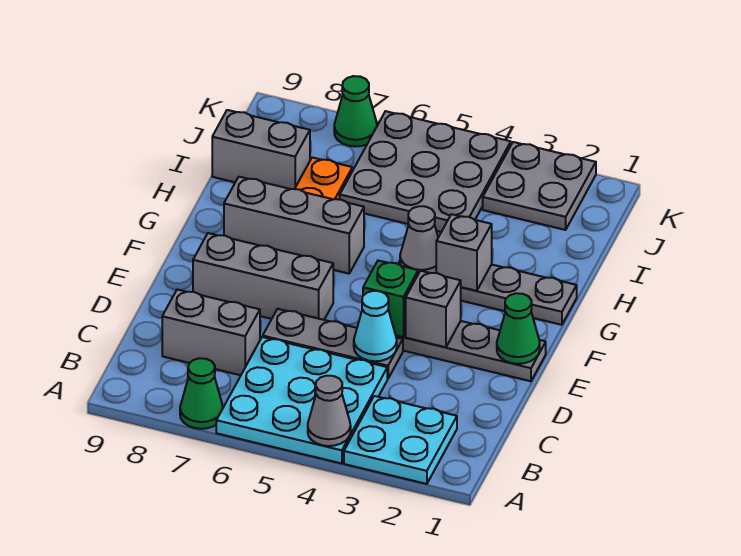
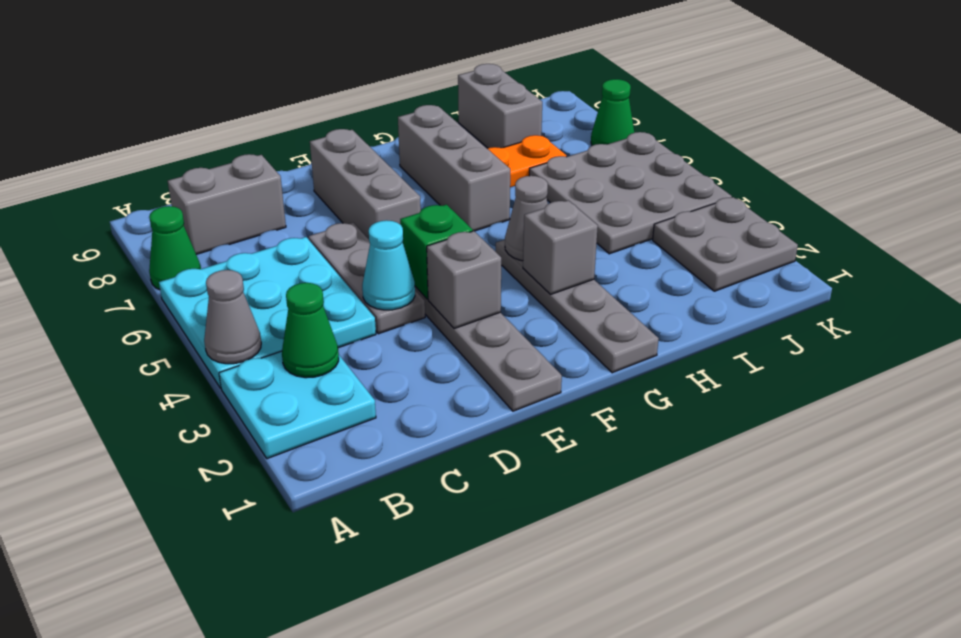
grey brick C7:C8 level 1 -> grey brick B8:C8 level 1
green cone E1 level 2 -> green cone B3 level 2

